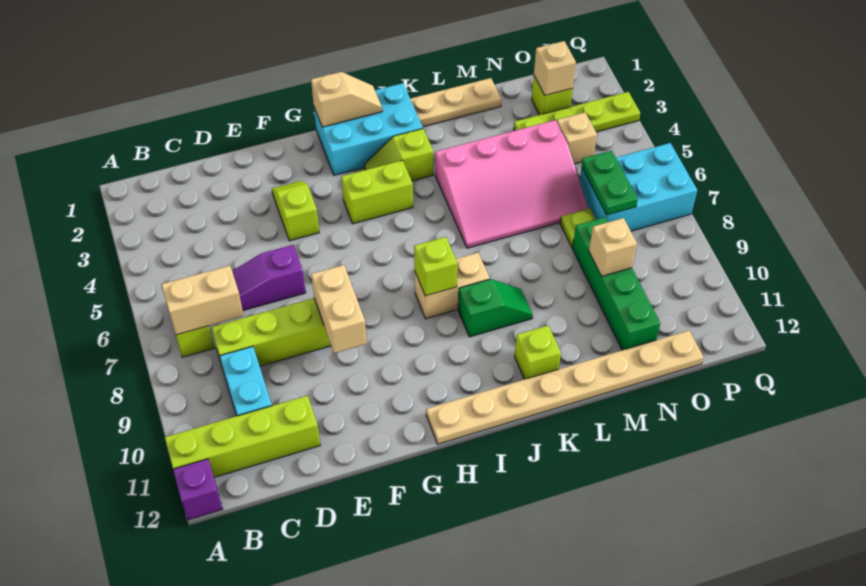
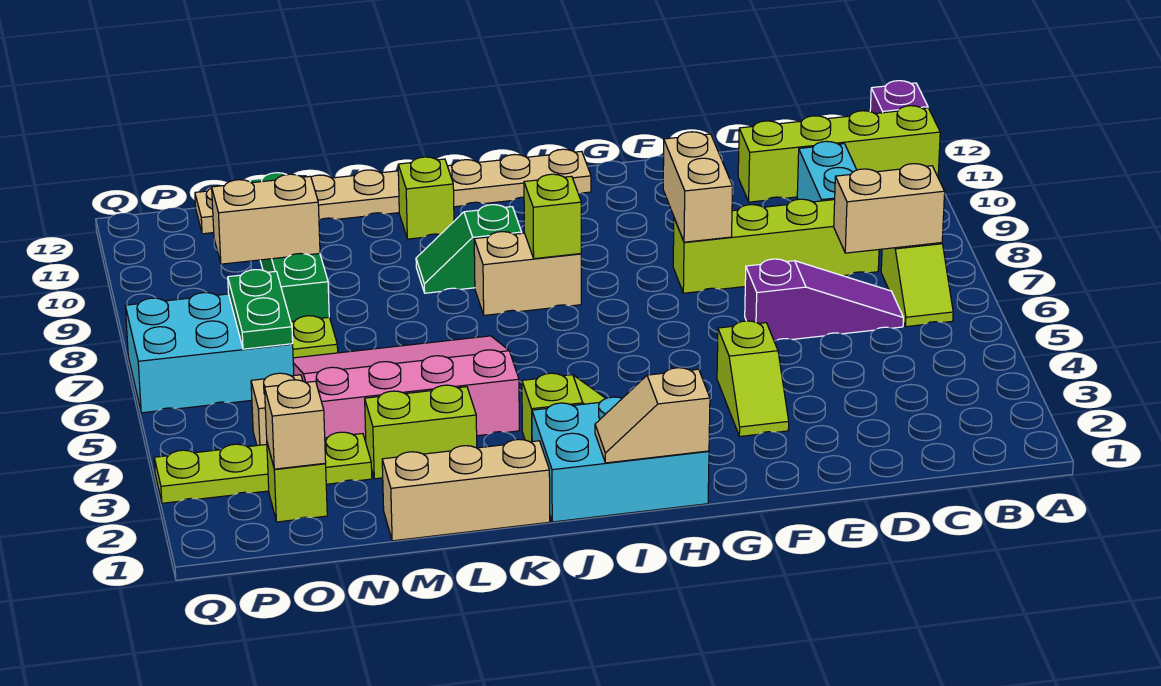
lime brick H4:I4 level 1 -> lime brick L3:M3 level 1
tan plate K1:M1 level 1 -> tan brick K1:M1 level 1
tan brick N9 level 2 -> tan brick N9:O9 level 2

